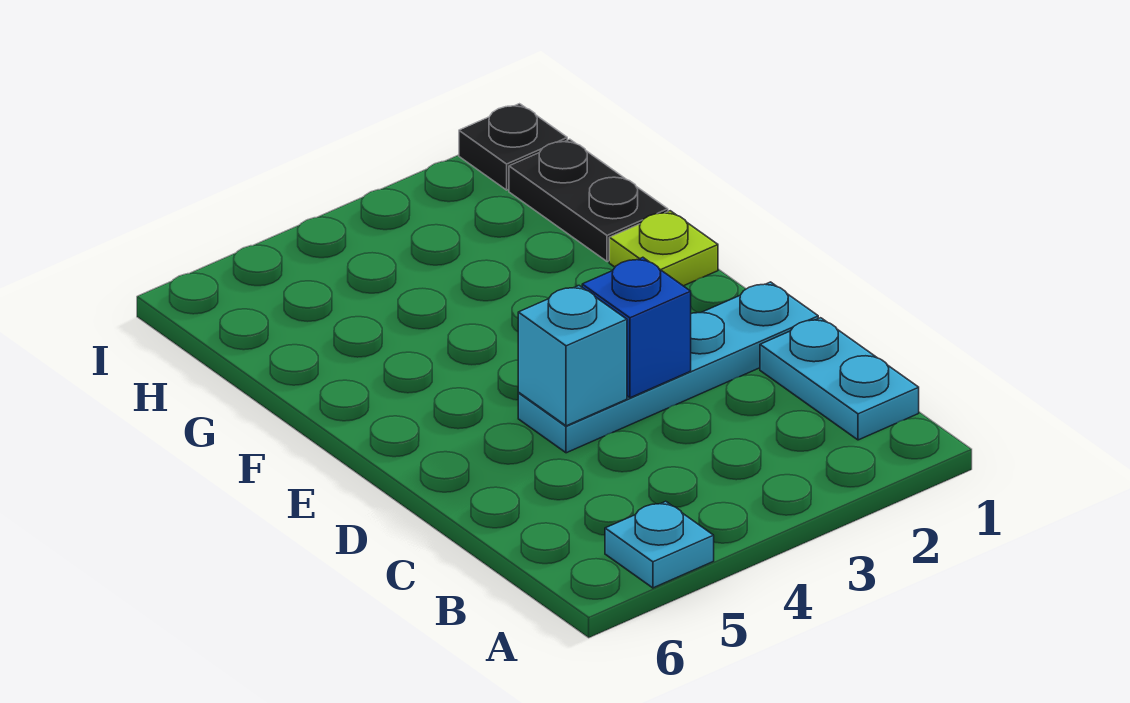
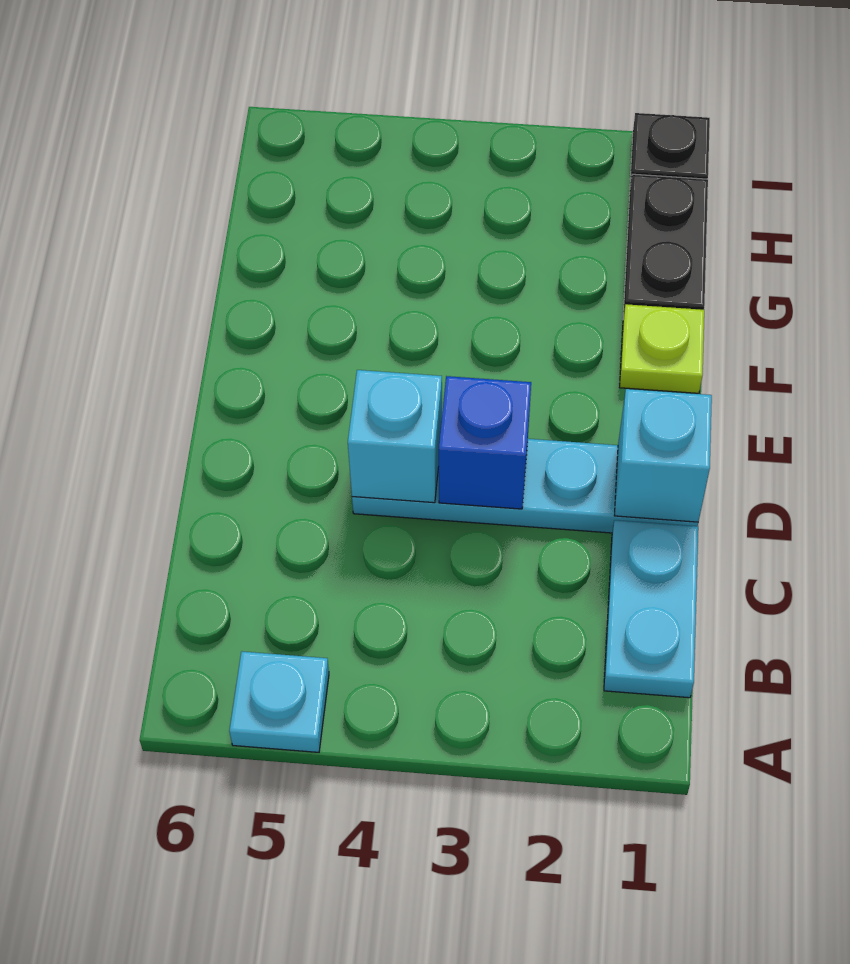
none -> cyan brick D1 level 2

